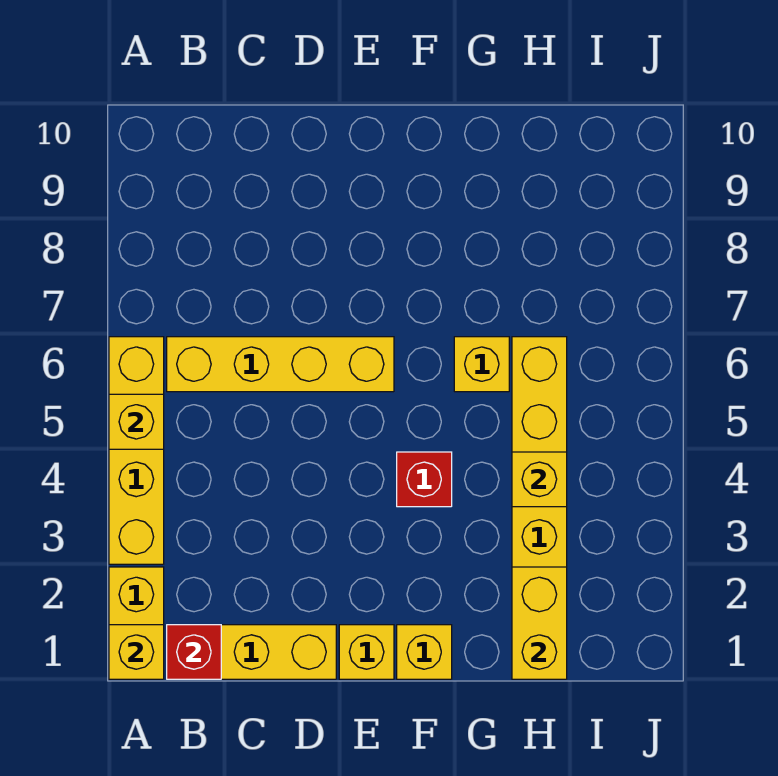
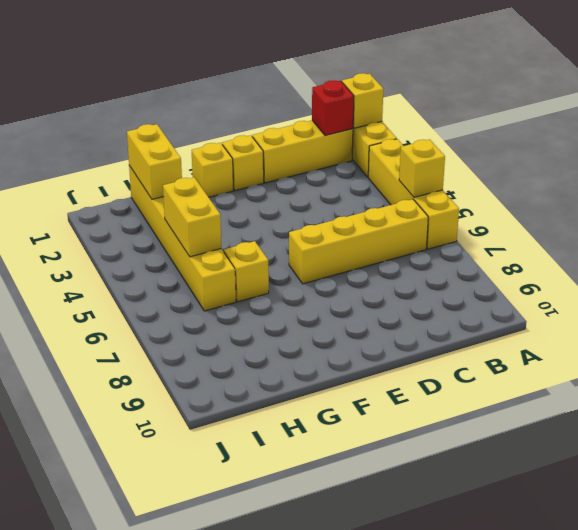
red brick F4 level 1 -> none
yellow brick H4 level 2 -> yellow brick H4:H5 level 2

